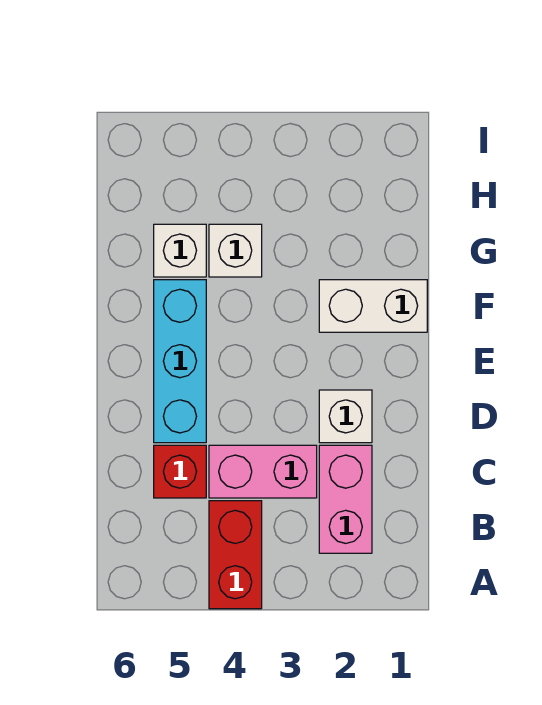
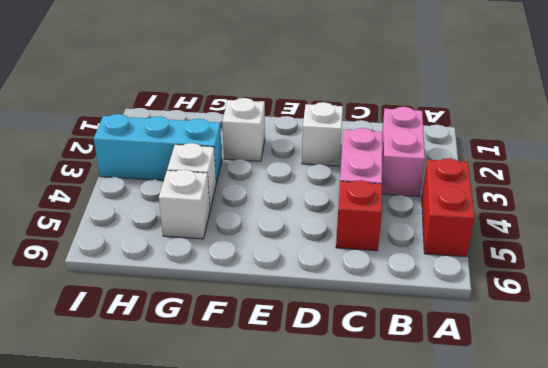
red brick A4:B4 level 1 -> red brick A4:A5 level 1
pink brick B2:C2 level 1 -> pink brick B2:B3 level 1
cyan brick D5:F5 level 1 -> cyan brick G3:I3 level 1
white brick F1:F2 level 1 -> white brick F2 level 1

